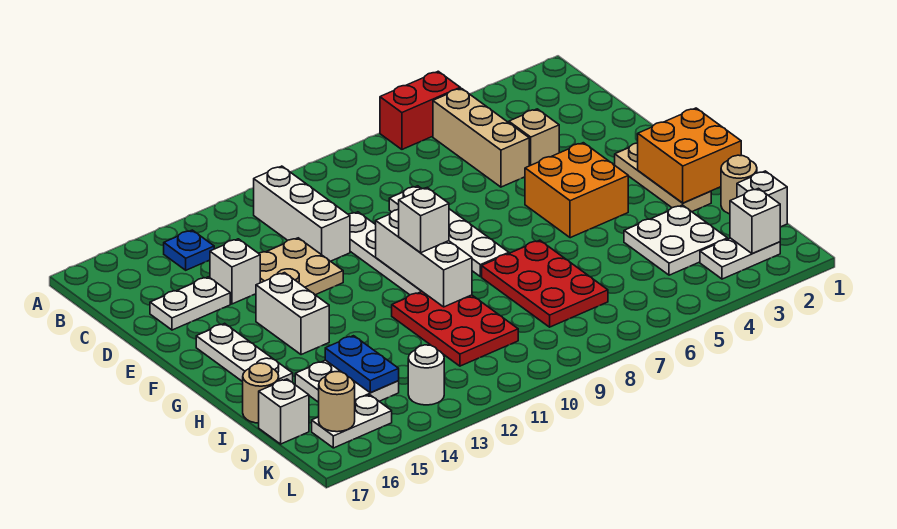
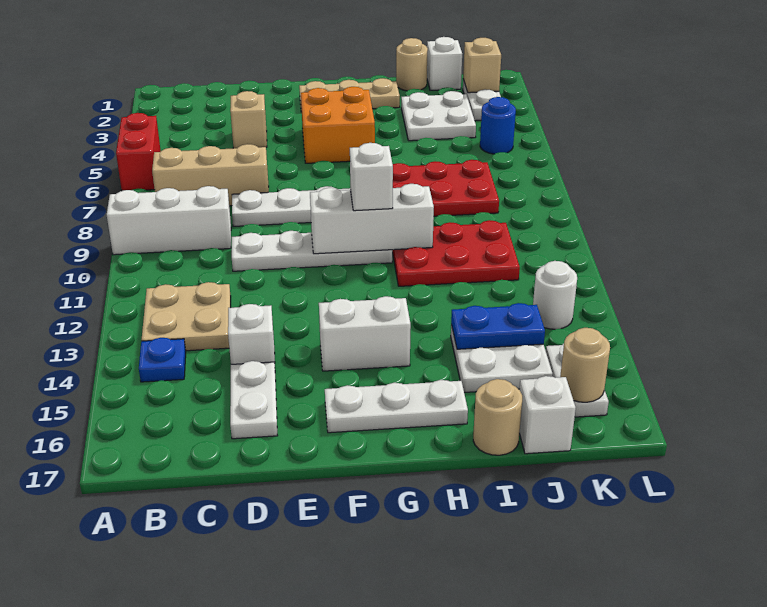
tan brick B5:D5 level 1 -> tan brick B7:D7 level 1
white brick B11:D11 level 1 -> white brick A9:C9 level 1
tan plate D12:E13 level 1 -> tan plate B12:C13 level 1
orange brick G1:H2 level 2 -> none
white brick K2 level 2 -> tan brick K2 level 2
none -> blue round brick K5 level 1

